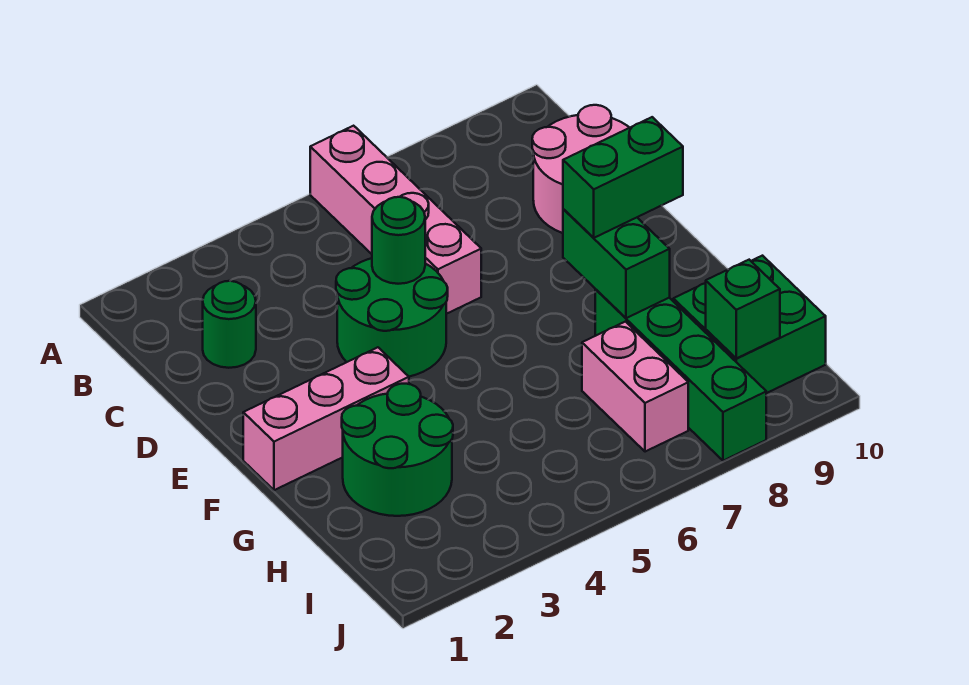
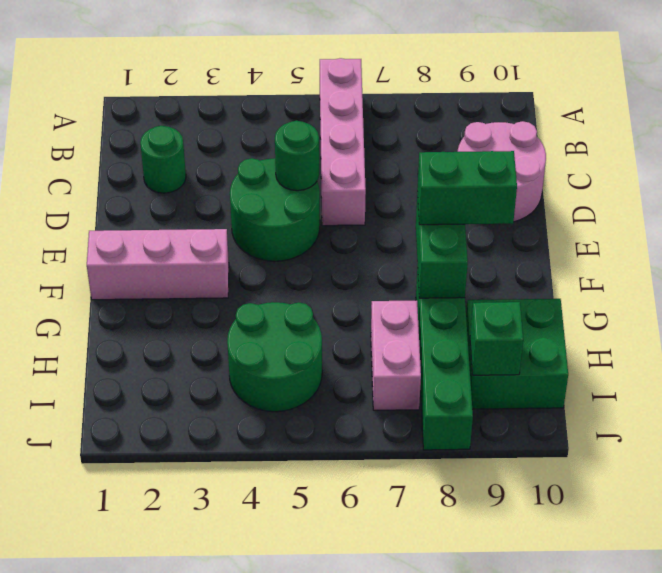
green round brick G2:H3 level 1 -> green round brick H4:I5 level 1

